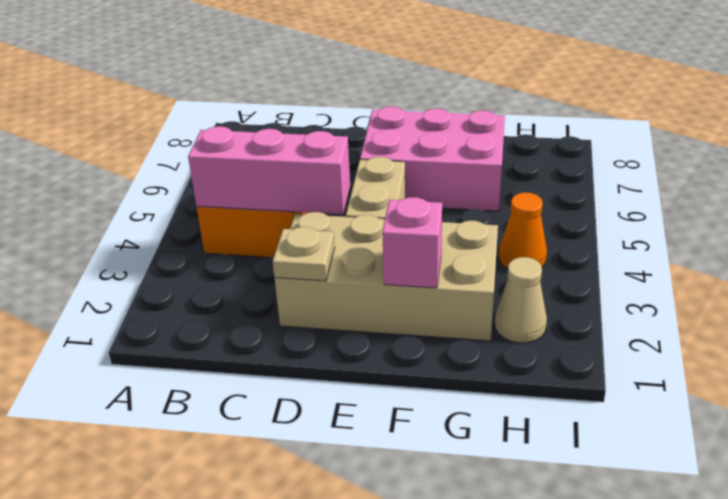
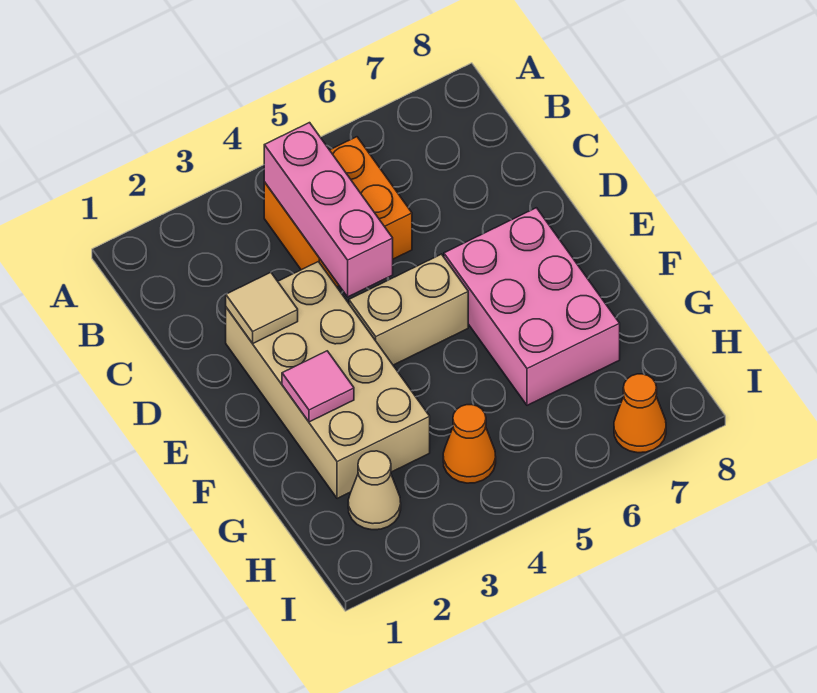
tan plate D2 level 2 -> tan tile D2 level 2
pink brick F2 level 2 -> pink tile F2 level 2
none -> orange cone I7 level 1

